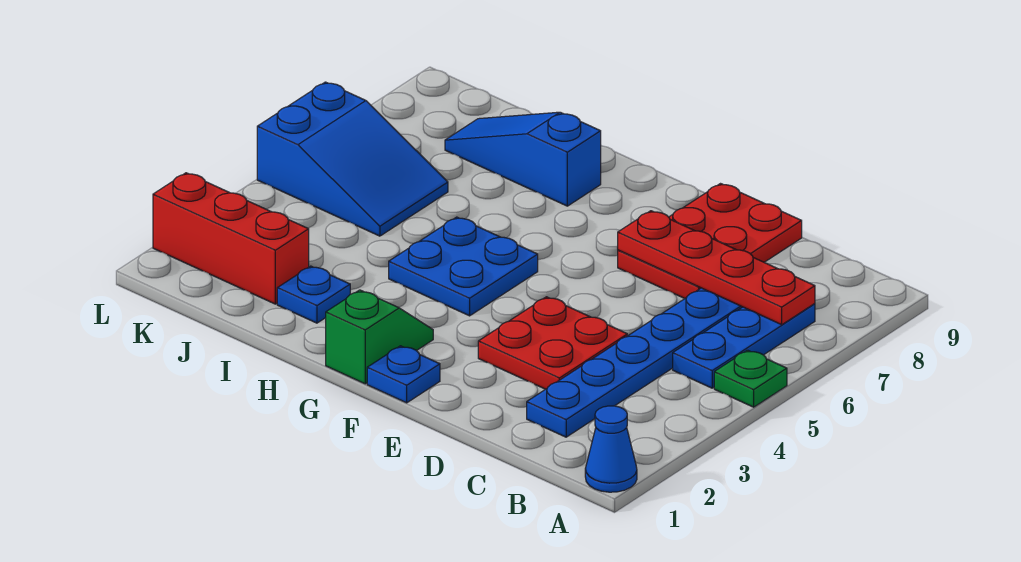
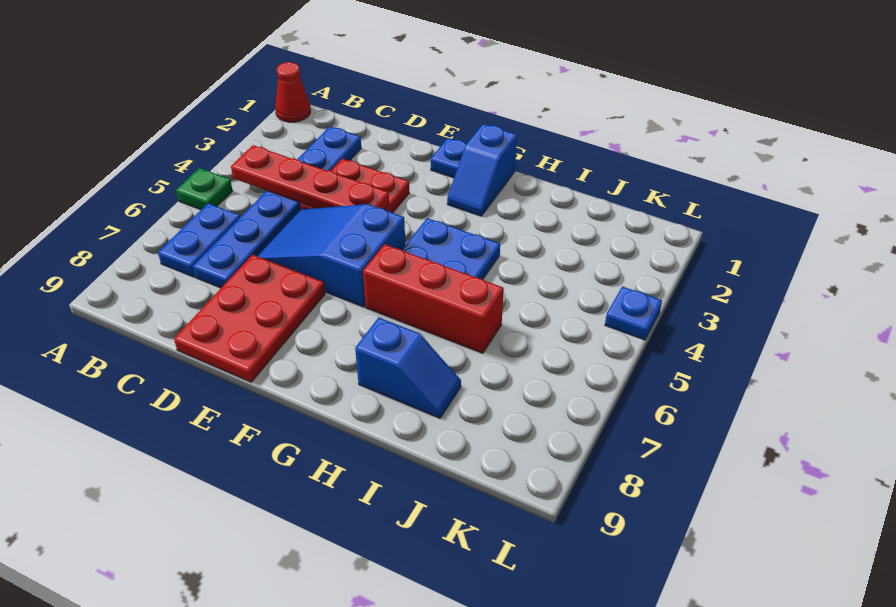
blue cone A1 level 1 -> red cone A1 level 1
blue plate B5:B7 level 1 -> blue plate B6:B7 level 1
red plate B7:E7 level 2 -> red plate B4:E4 level 2
green slope G1:G2 level 1 top 1 -> blue slope G1:G2 level 1 top 1
blue slope H8:J8 level 1 top H -> blue slope H8:I8 level 1 top H
blue plate I2 level 1 -> blue plate L4 level 1
red brick J2:L2 level 1 -> red brick G6:I6 level 1
blue slope J5:L6 level 1 top L -> blue slope D5:F6 level 1 top F

